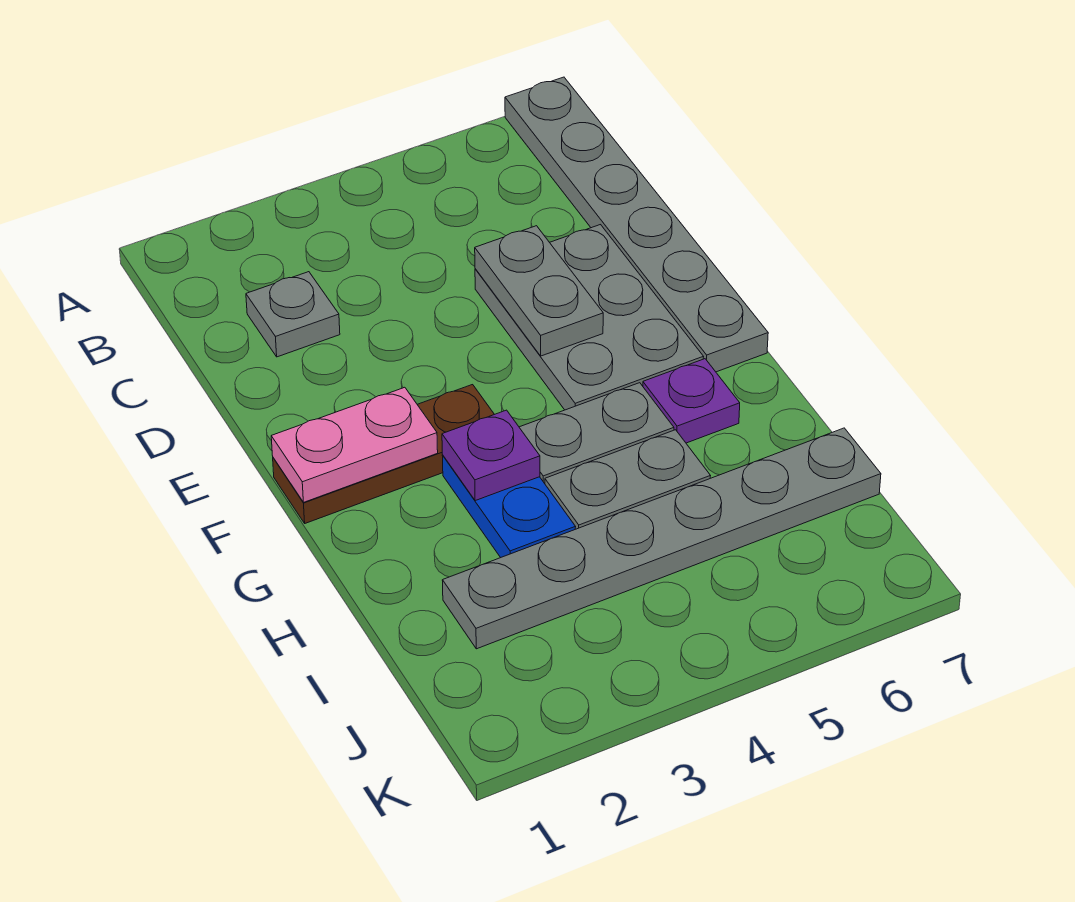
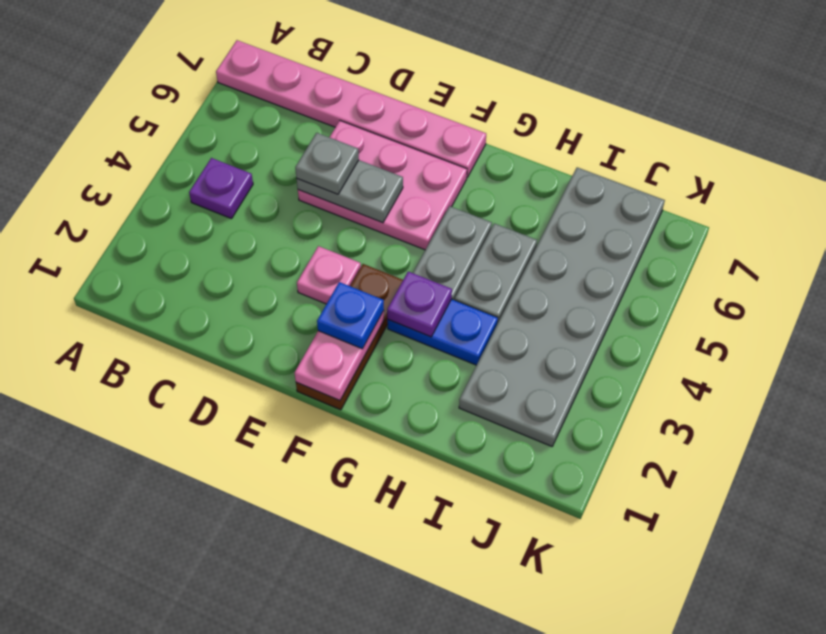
grey plate A7:F7 level 1 -> pink plate A7:F7 level 1
grey plate C2 level 1 -> grey plate D5 level 3
grey plate D5:F6 level 1 -> pink plate D5:F6 level 1
none -> pink plate E3 level 1
none -> blue plate F2 level 3
purple plate G6 level 1 -> purple plate B4 level 1
grey plate I2:I7 level 1 -> grey plate I2:J7 level 1

